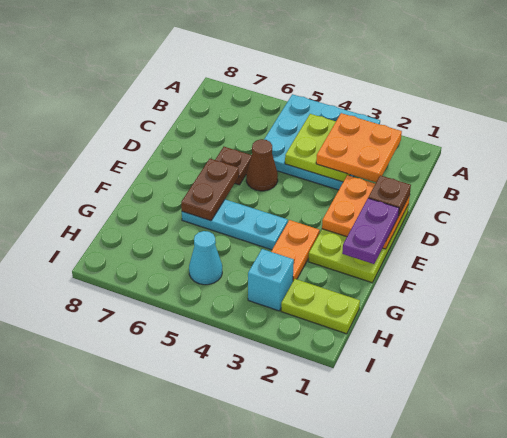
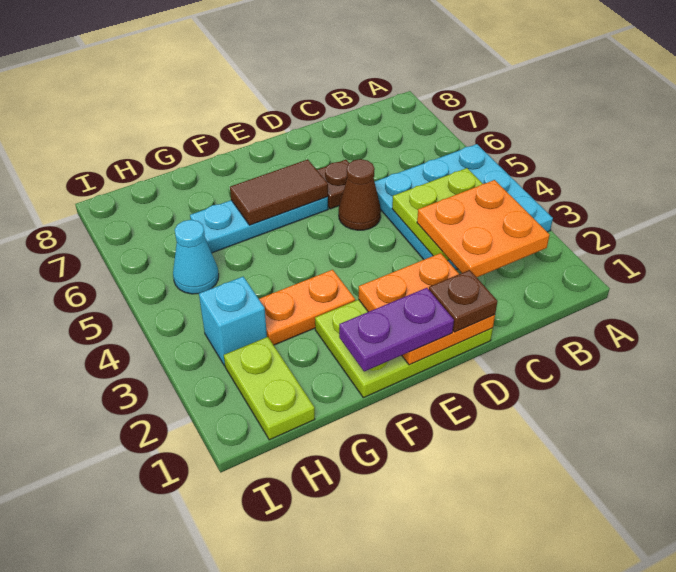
brown plate E6:F6 level 2 -> brown tile E6:F6 level 2
cyan plate F4:F6 level 1 -> cyan plate E6:G6 level 1

